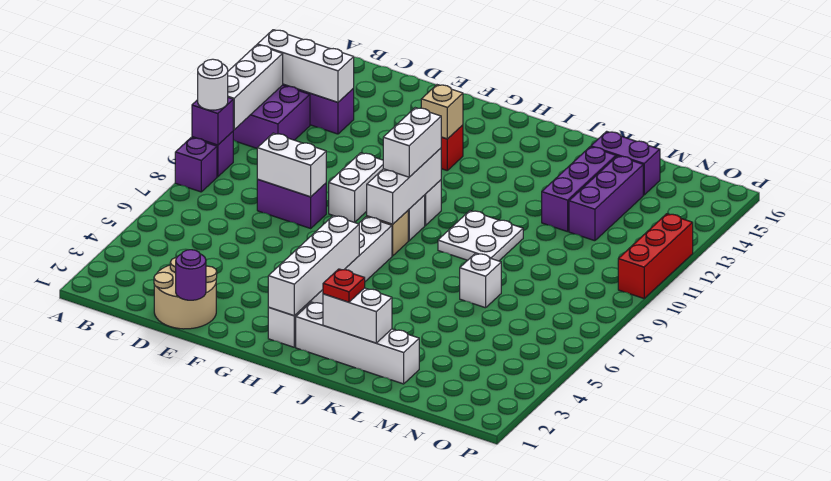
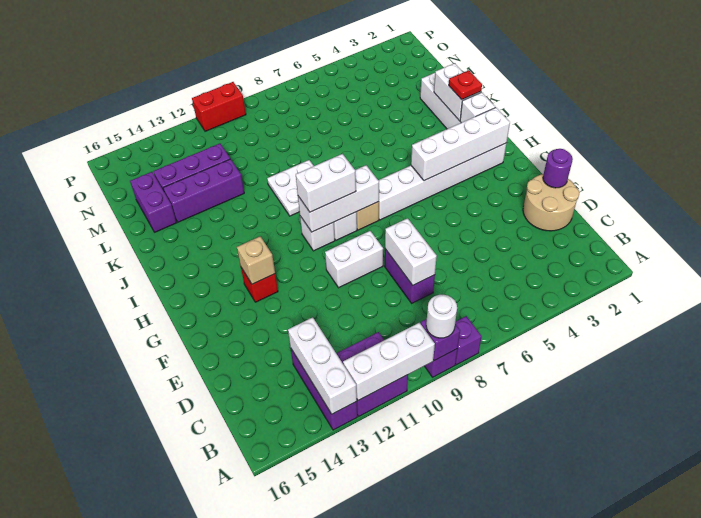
white brick L7 level 1 -> white brick I2 level 2
red brick P10:P12 level 1 -> red brick P10:P11 level 1

